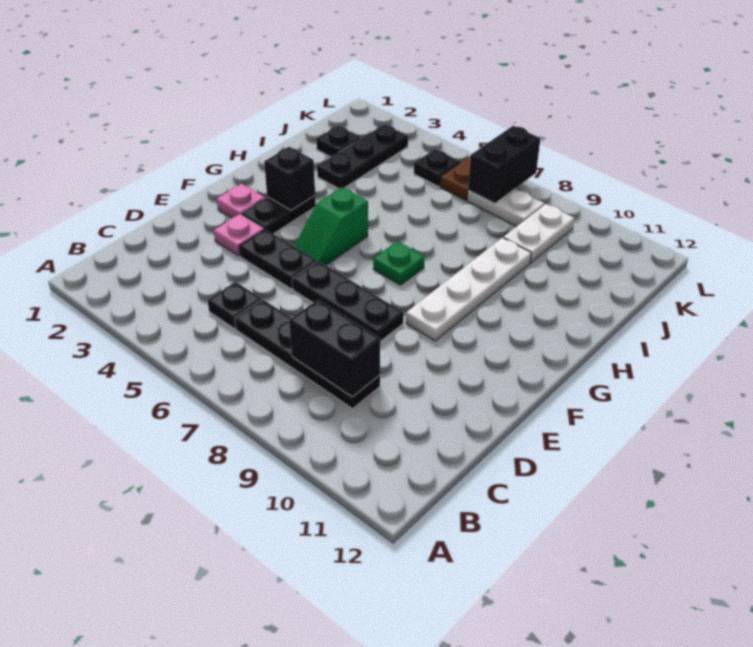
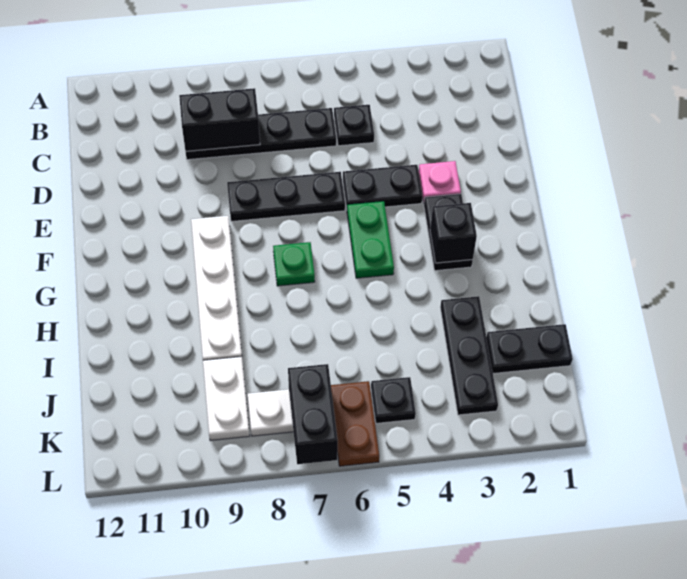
pink plate F2 level 1 -> none
green slope F5:G5 level 1 top G -> green plate F5:G5 level 1
black plate J2 level 1 -> black plate J1:J2 level 1

